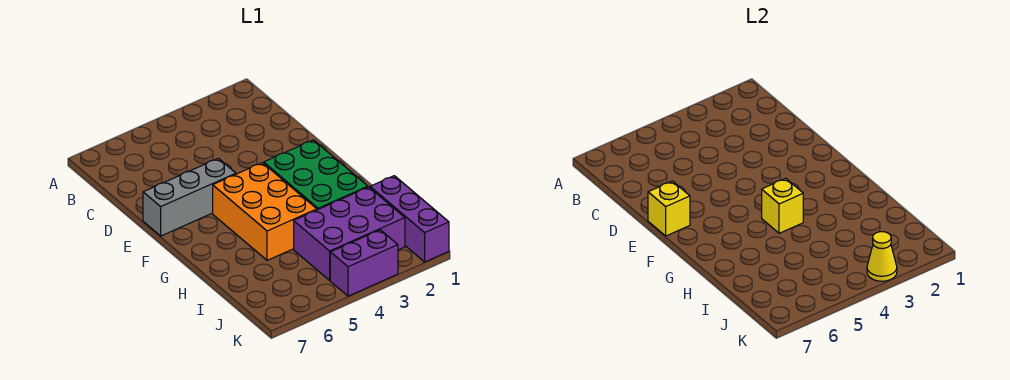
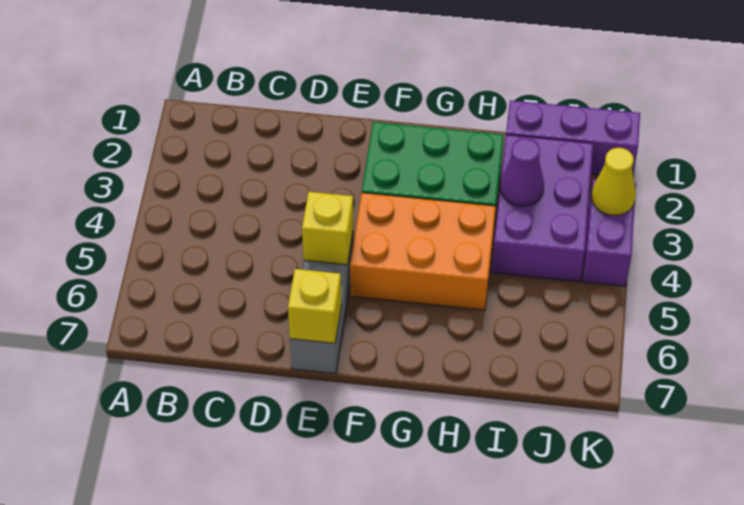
yellow brick G4 level 2 -> yellow brick E5 level 2
none -> purple cone I3 level 2

